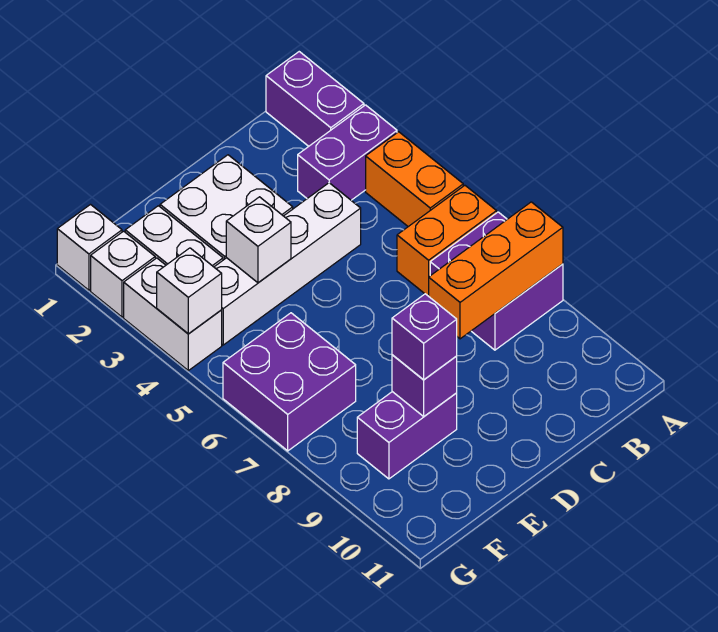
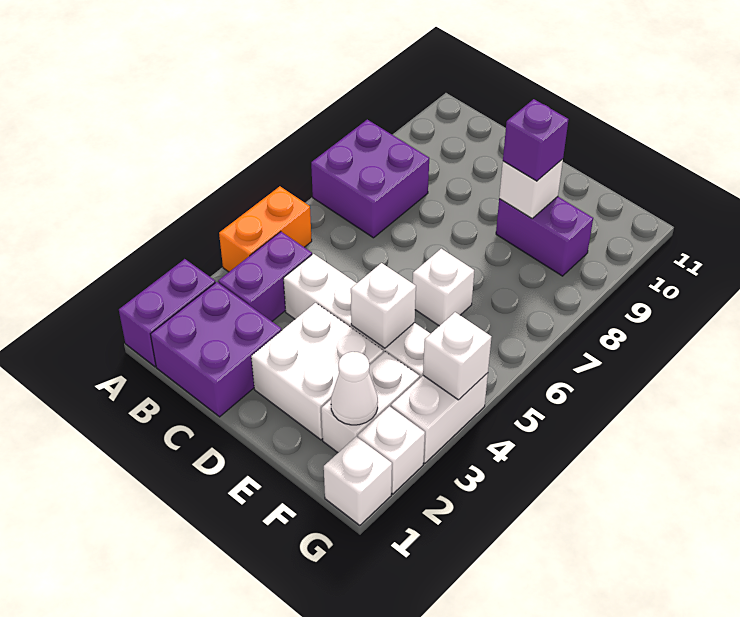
purple brick A3:B3 level 1 -> purple brick B3:B4 level 1
orange brick A6:B6 level 1 -> none
orange brick A8:C8 level 2 -> none
none -> white brick E6 level 1
purple brick E9 level 2 -> white brick E9 level 2
none -> white cone F2 level 2
purple brick F6:G7 level 1 -> purple brick B1:C2 level 1

